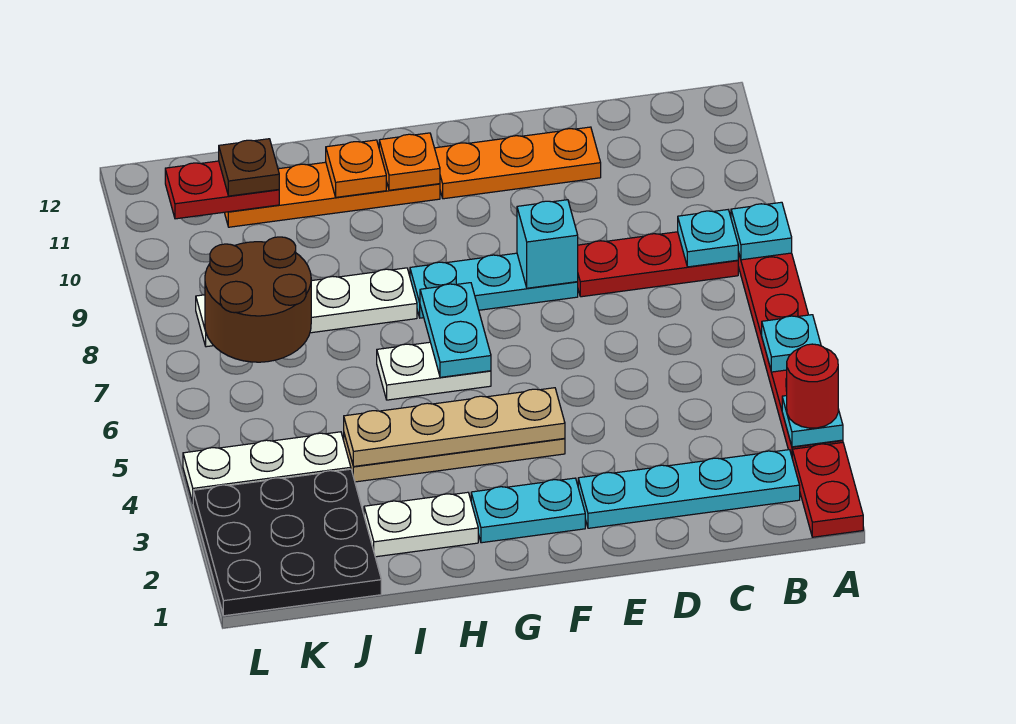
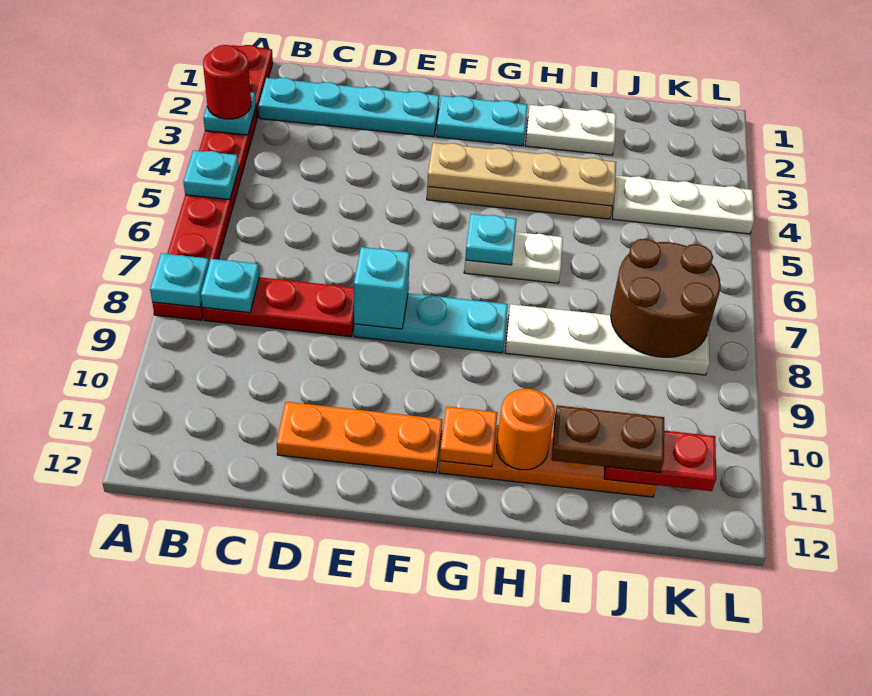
cyan plate G6:G7 level 2 -> cyan plate G6 level 2
orange plate H11 level 2 -> orange round brick H11 level 2
black plate J1:L3 level 1 -> none
brown plate J11 level 3 -> brown plate I11:J11 level 3

